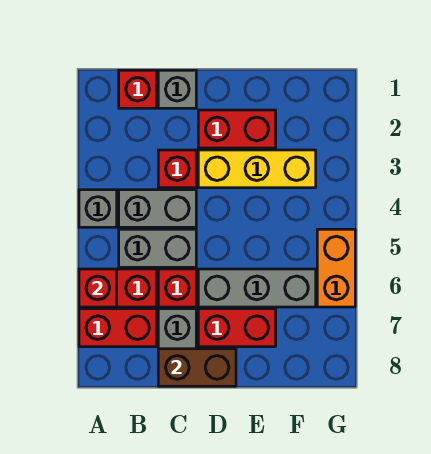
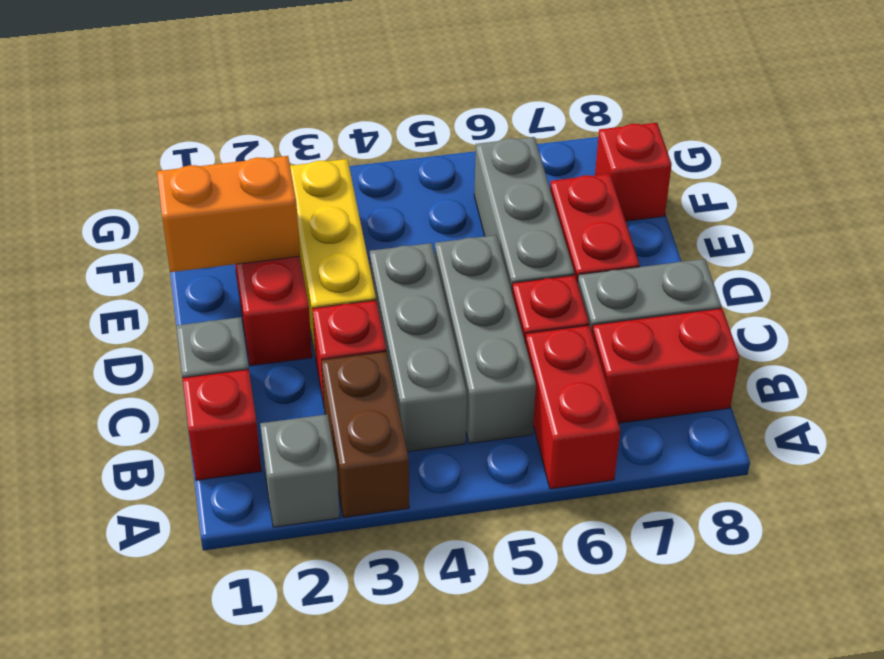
grey brick A4 level 1 -> grey brick A2 level 1
red brick A6 level 2 -> red brick F8 level 1
red brick A7:B7 level 1 -> red brick B7:B8 level 1
grey brick B4:C4 level 1 -> grey brick B4:D4 level 1
grey brick B5:C5 level 1 -> grey brick B5:D5 level 1
brown brick C8:D8 level 2 -> brown brick A3:B3 level 1
orange brick G5:G6 level 1 -> orange brick E1:E2 level 2

